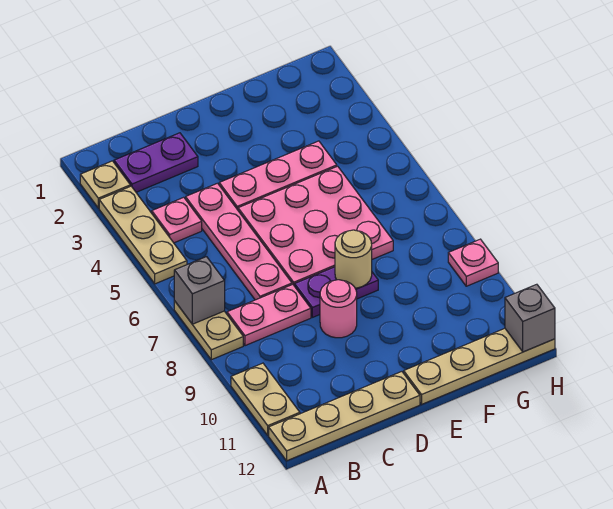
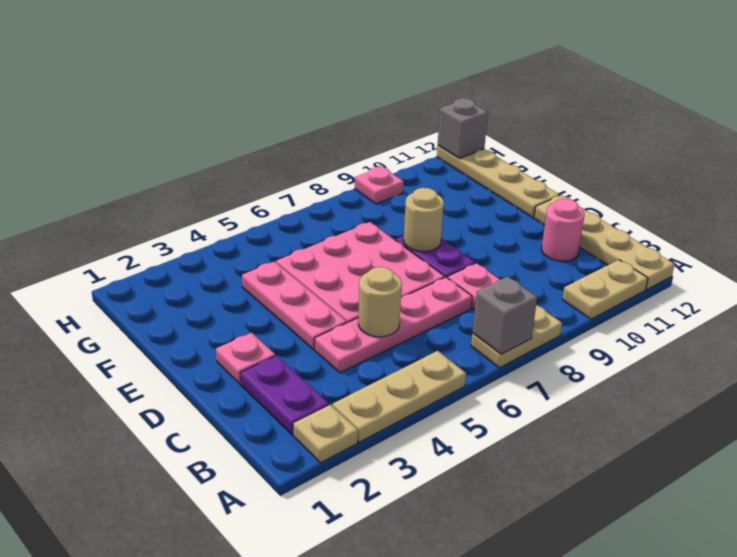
pink plate B4 level 1 -> pink plate D2 level 1
none -> tan round brick C5 level 2
pink round brick D9 level 1 -> pink round brick C11 level 1

